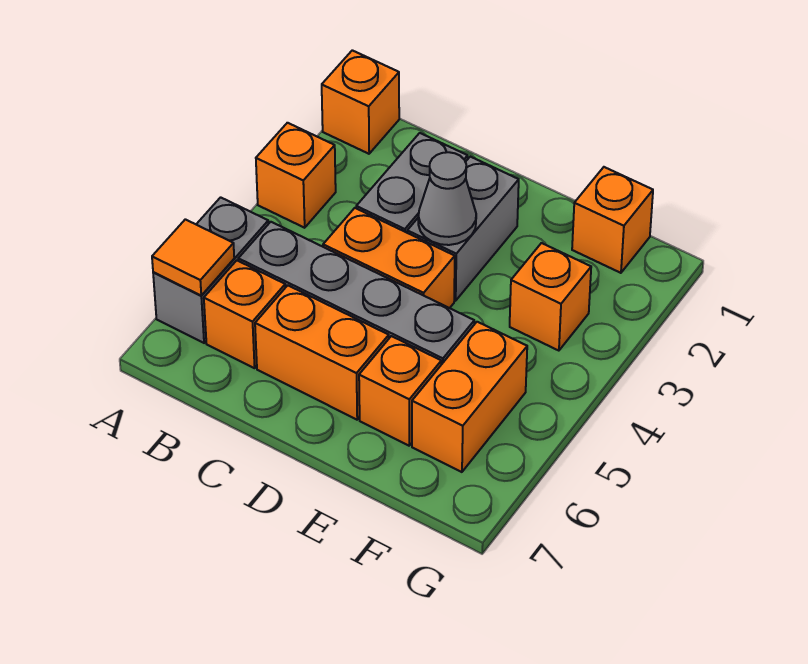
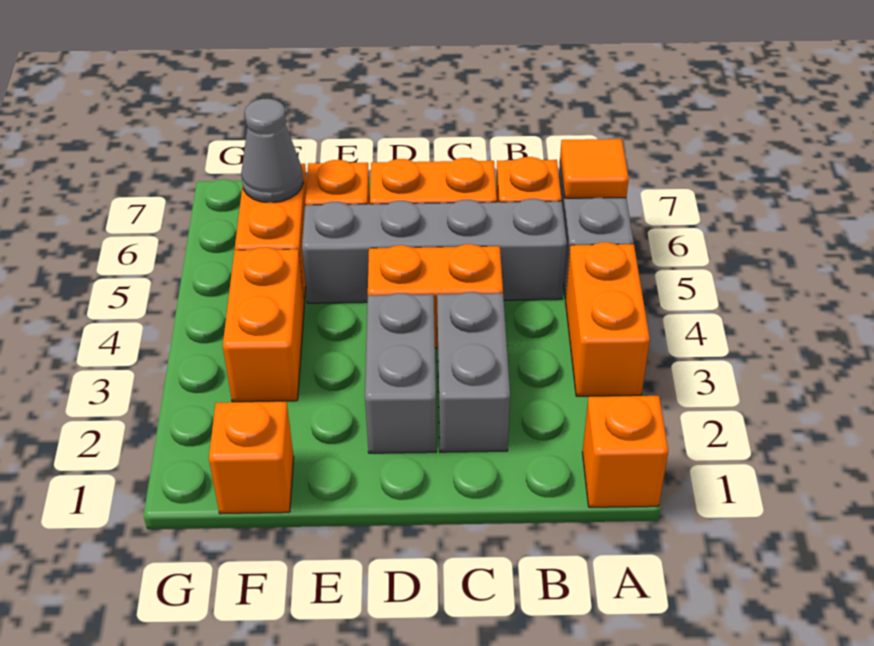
orange brick A3 level 1 -> orange brick A3:A4 level 1
grey cone D3 level 2 -> grey cone F6 level 2
orange brick F3 level 1 -> orange brick F3:F4 level 1

